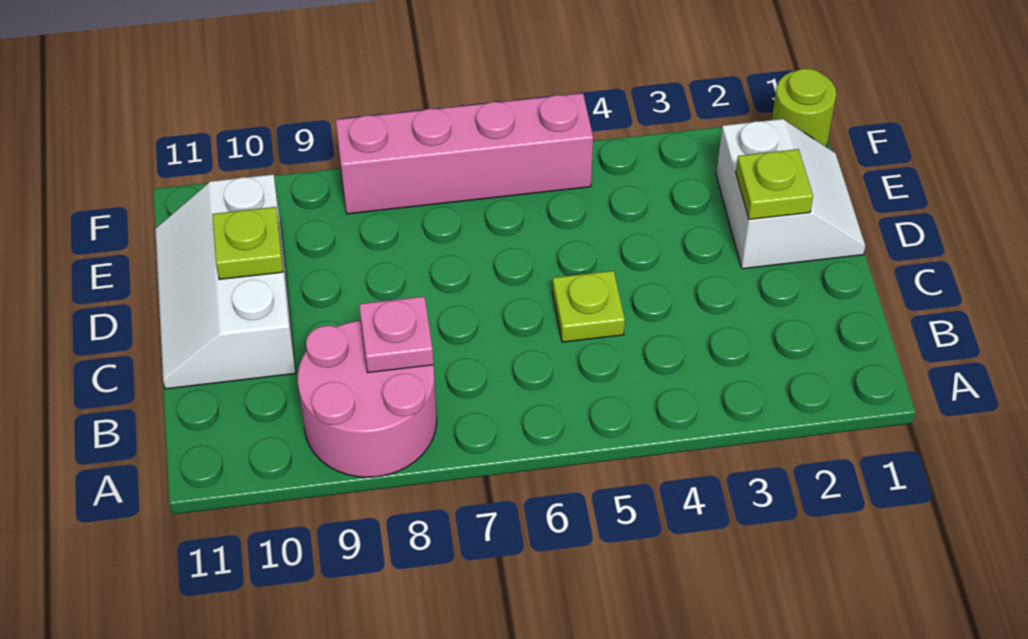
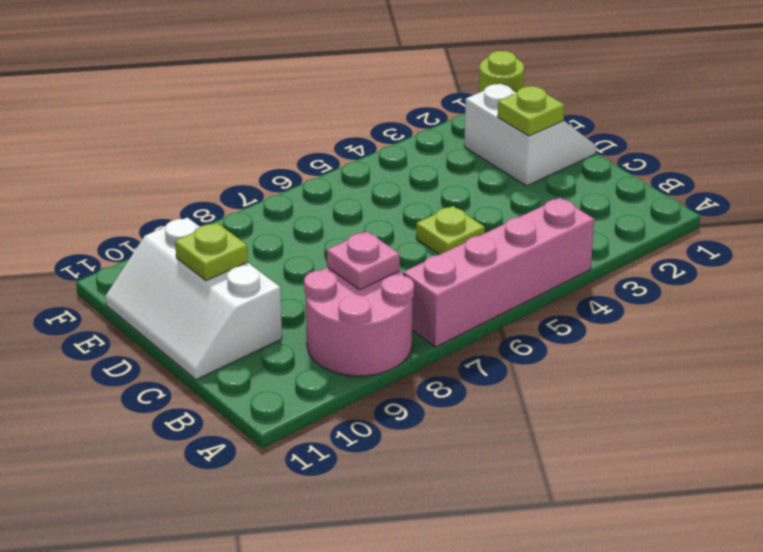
pink brick F5:F8 level 1 -> pink brick A4:A7 level 1

